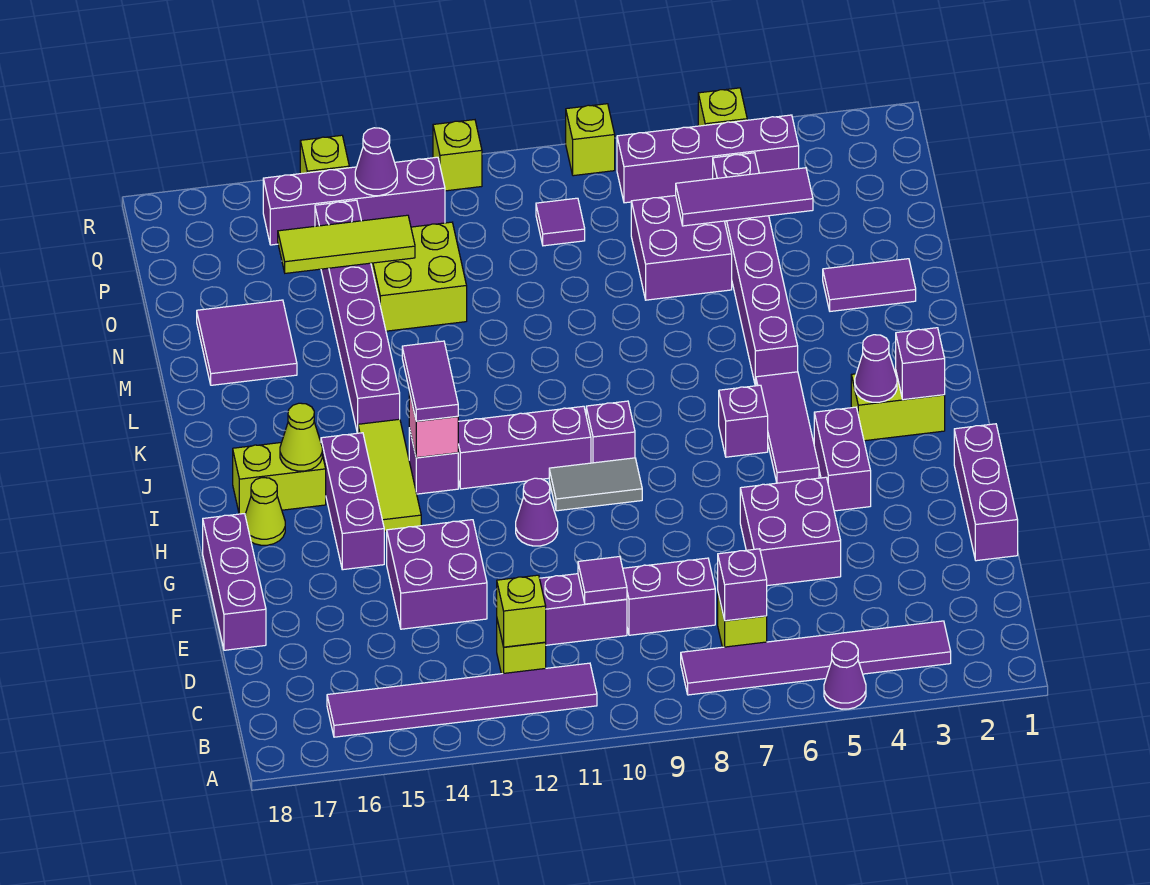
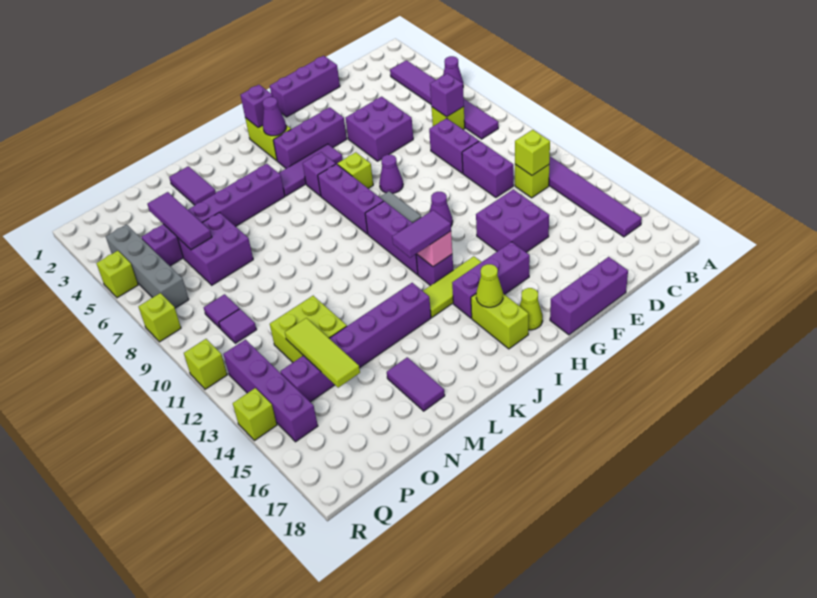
purple tile D10 level 2 -> purple tile P10 level 1
purple brick G4:H4 level 1 -> purple brick G4:I4 level 1
none -> lime brick H7 level 1
purple brick I9 level 1 -> purple brick I7:I9 level 1
purple tile M16:N17 level 1 -> purple tile M16:M17 level 1
purple brick Q4:Q7 level 1 -> grey brick Q4:Q7 level 1
purple cone Q13 level 2 -> purple cone G8 level 1

